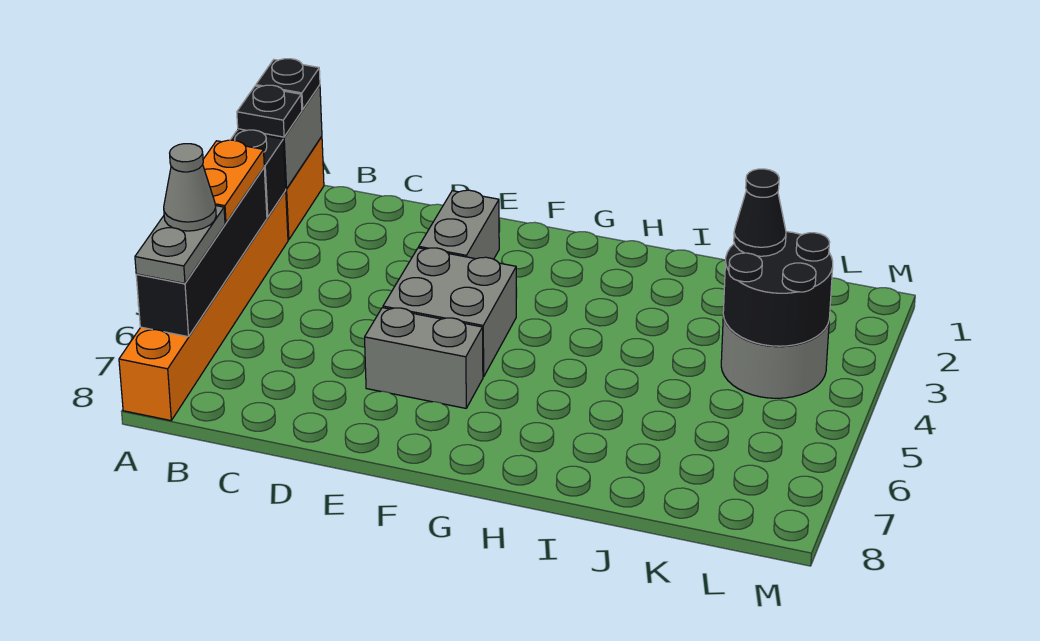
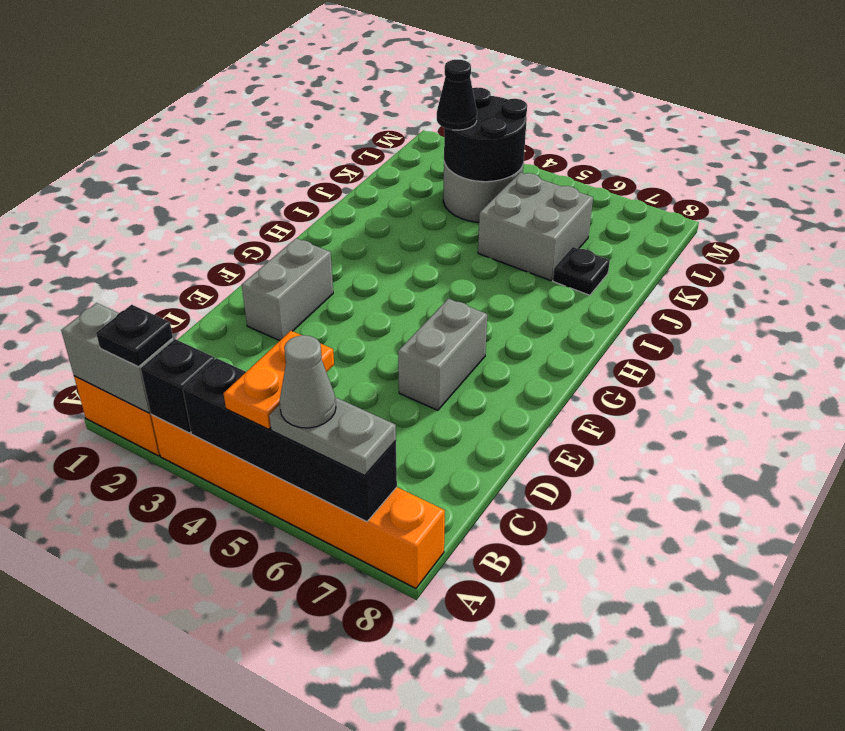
black plate A1 level 3 -> black plate J7 level 1
orange plate A4:A5 level 3 -> orange plate A5:B5 level 3
grey brick E2:E3 level 1 -> grey brick E2:F2 level 1
grey brick E4:F5 level 1 -> grey brick J5:K6 level 1

